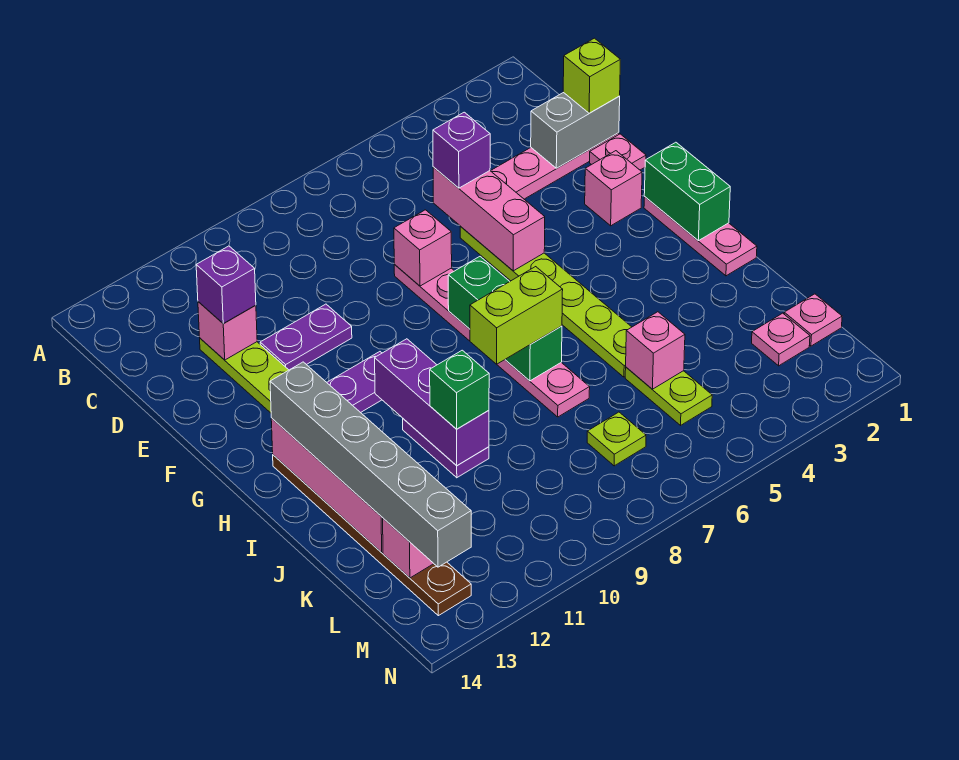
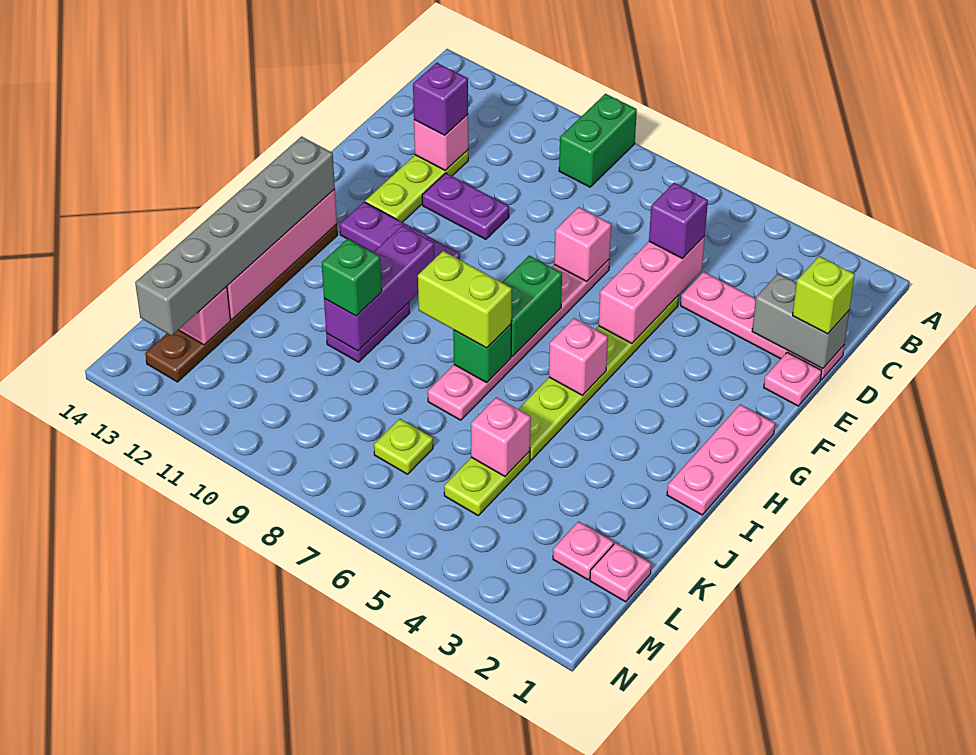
pink brick F2 level 1 -> pink brick H5 level 2
green brick G1:H1 level 2 -> green brick A9:B9 level 1

